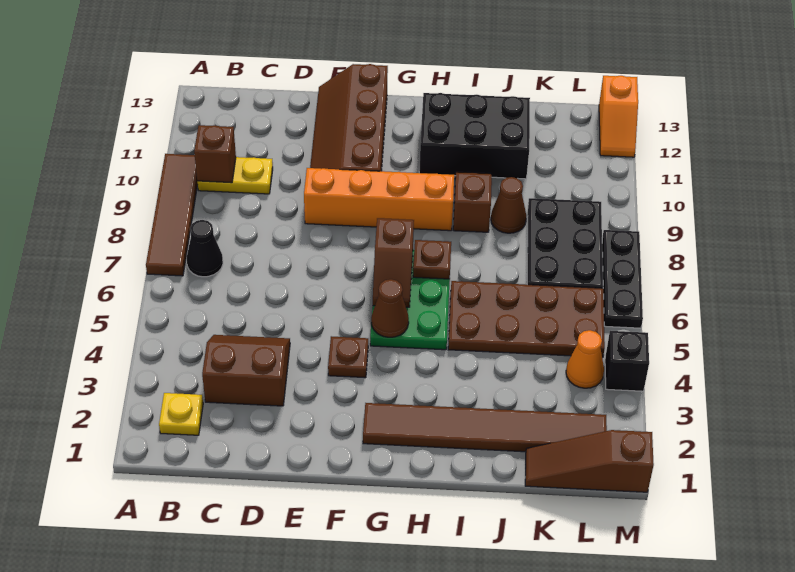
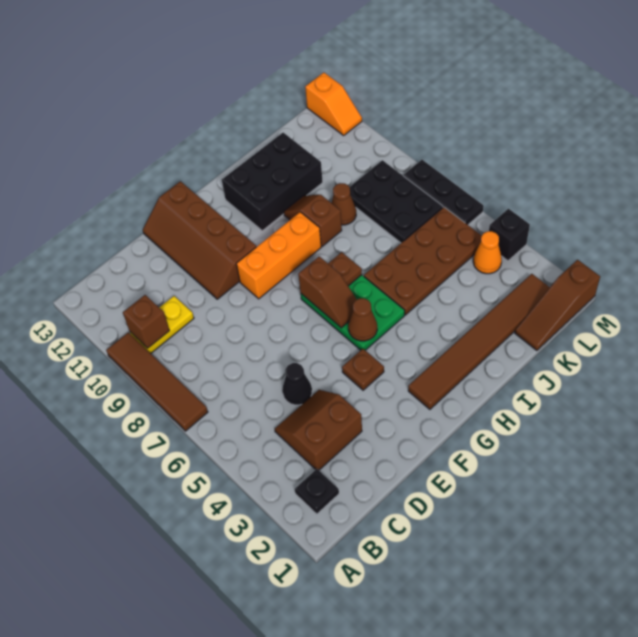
yellow plate B2 level 1 -> black plate B2 level 1
black cone B7 level 1 -> black cone D5 level 1
orange brick E9:H9 level 1 -> orange brick F9:H9 level 1

